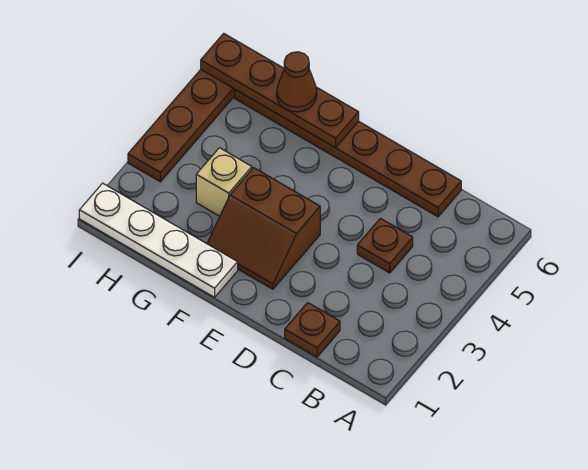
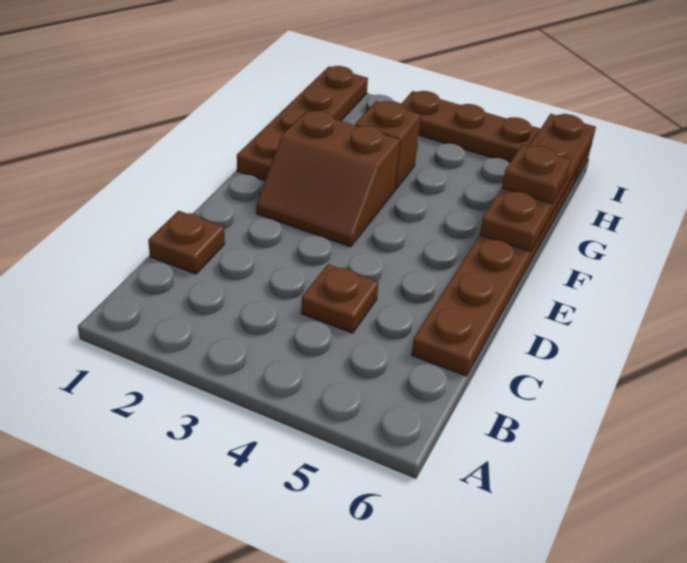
brown slope E2:F3 level 1 top 3 -> brown slope E2:F3 level 1 top F
white plate F1:I1 level 1 -> brown plate F1:I1 level 1
tan brick G3 level 1 -> brown brick G3 level 1
brown cone G6 level 3 -> brown plate G6 level 3

